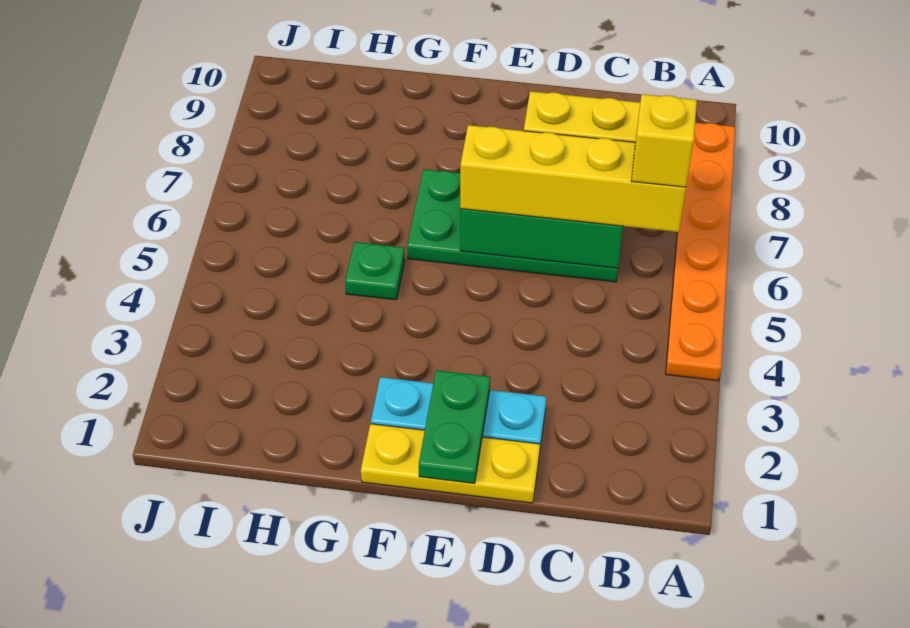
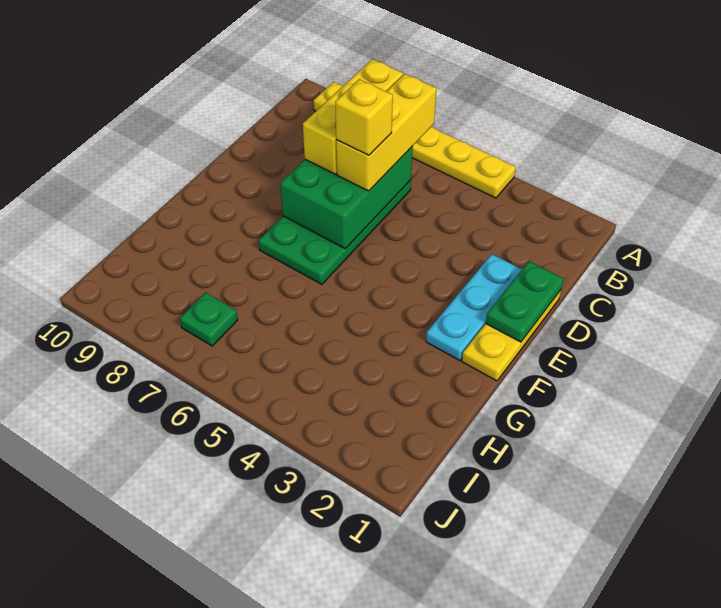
orange plate A4:A9 level 1 -> yellow plate A4:A9 level 1
yellow brick B6:E6 level 3 -> yellow brick B6:D6 level 3
yellow brick B6 level 4 -> yellow brick D6 level 4
green plate E1:E2 level 2 -> green plate D1:E1 level 2
green plate G5 level 1 -> green plate I7 level 1

